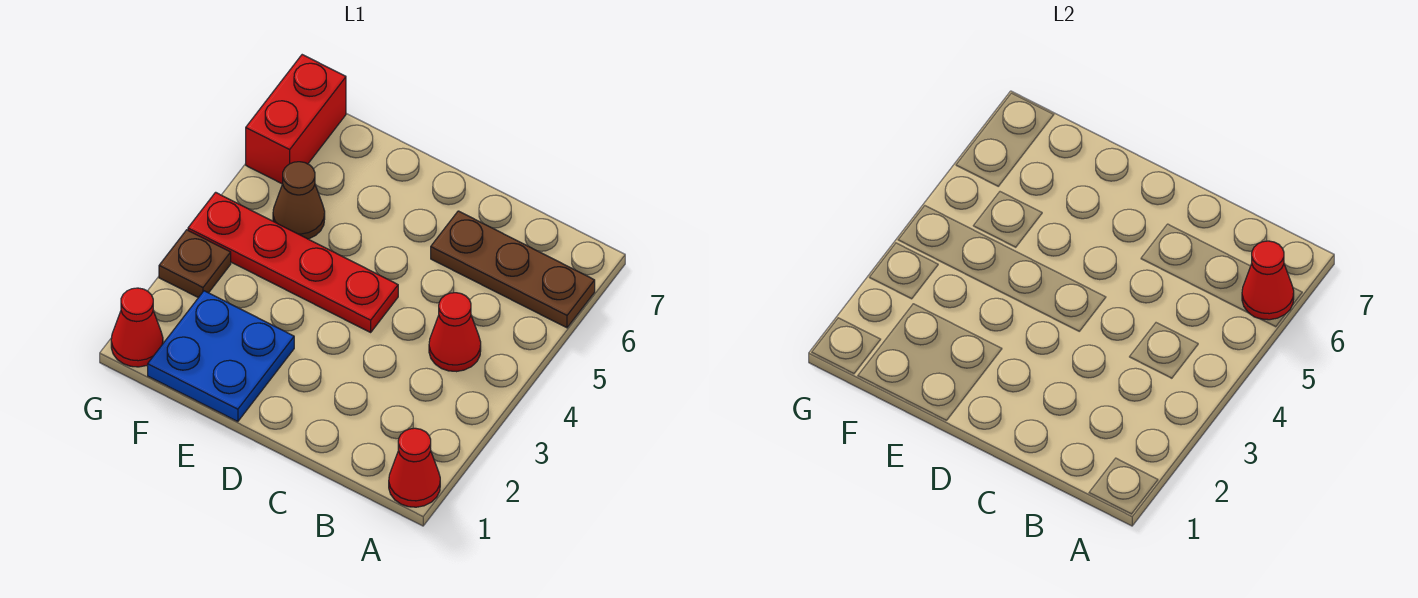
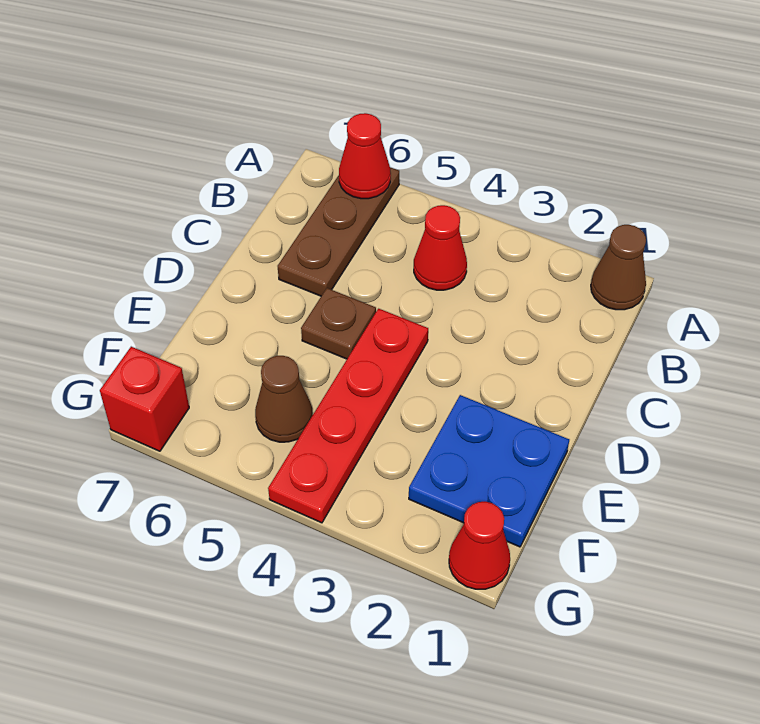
red cone A1 level 1 -> brown cone A1 level 1
brown plate G3 level 1 -> brown plate D5 level 1
red brick G6:G7 level 1 -> red brick G7 level 1

